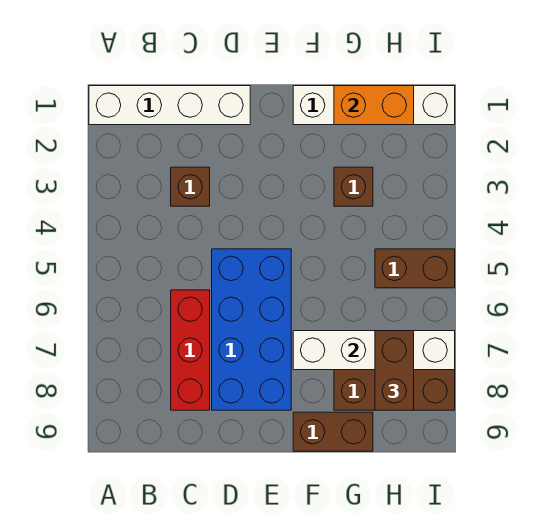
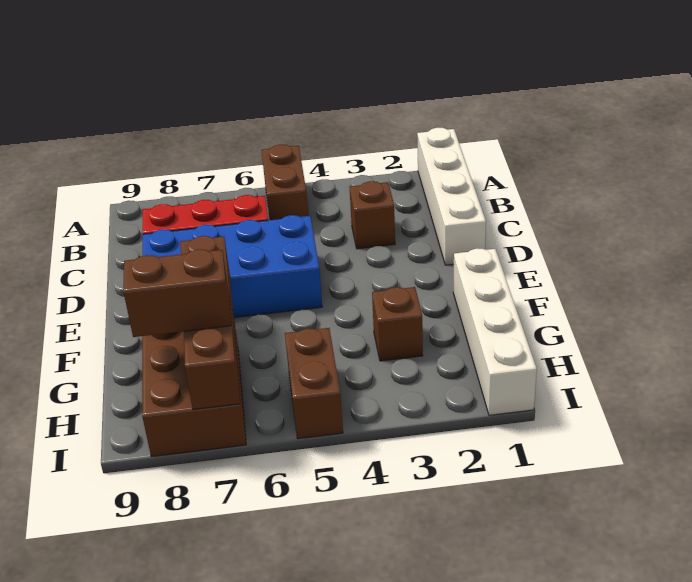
white brick F7:I7 level 2 -> brown brick F7:I7 level 2
brown brick F9:G9 level 1 -> brown brick A5:B5 level 1
orange brick G1:H1 level 2 -> none

